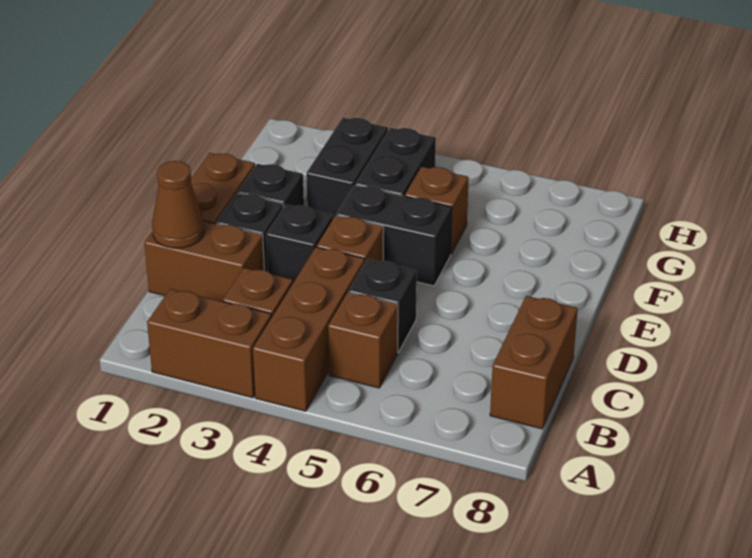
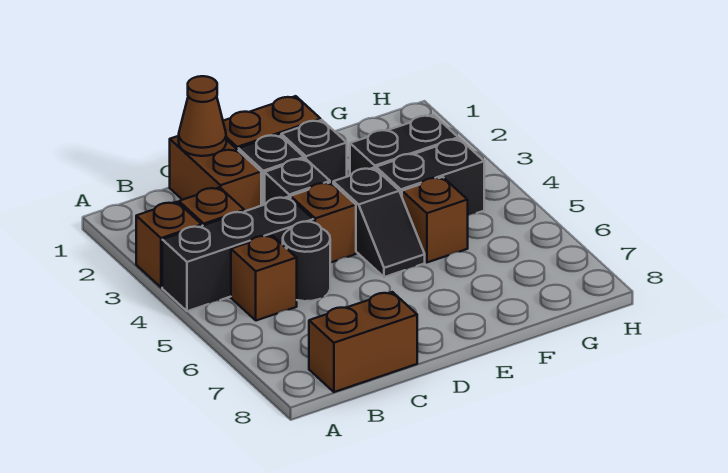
brown brick A2:A3 level 1 -> brown brick A3 level 1
brown brick A4:C4 level 1 -> black brick A4:C4 level 1
black brick C5 level 1 -> black round brick C5 level 1
black brick E4:E5 level 1 -> black slope E4:E5 level 1 top 4

